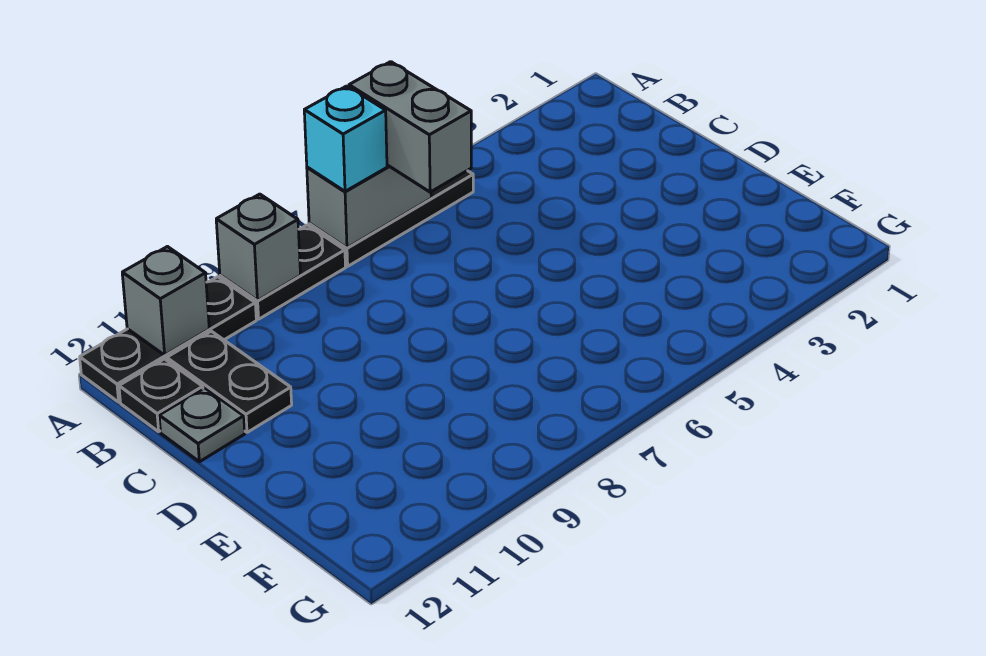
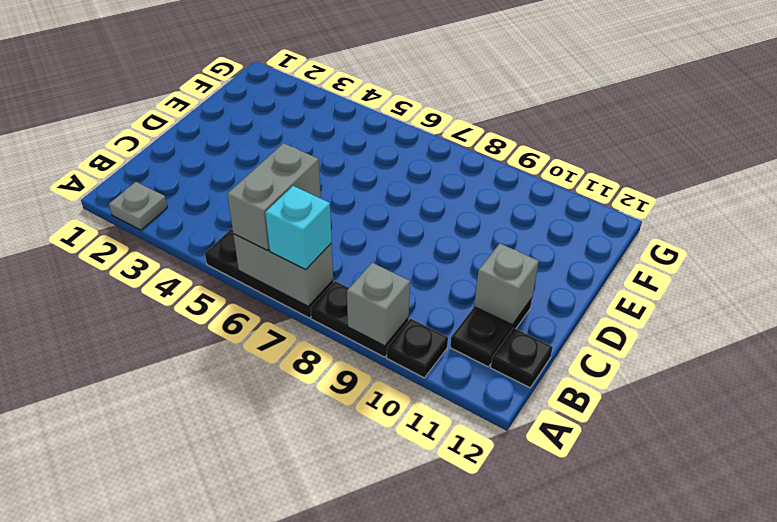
black plate A10:A12 level 1 -> black plate A10 level 1
grey brick A11 level 2 -> grey brick C11 level 2
grey plate C12 level 1 -> grey plate A2 level 1

